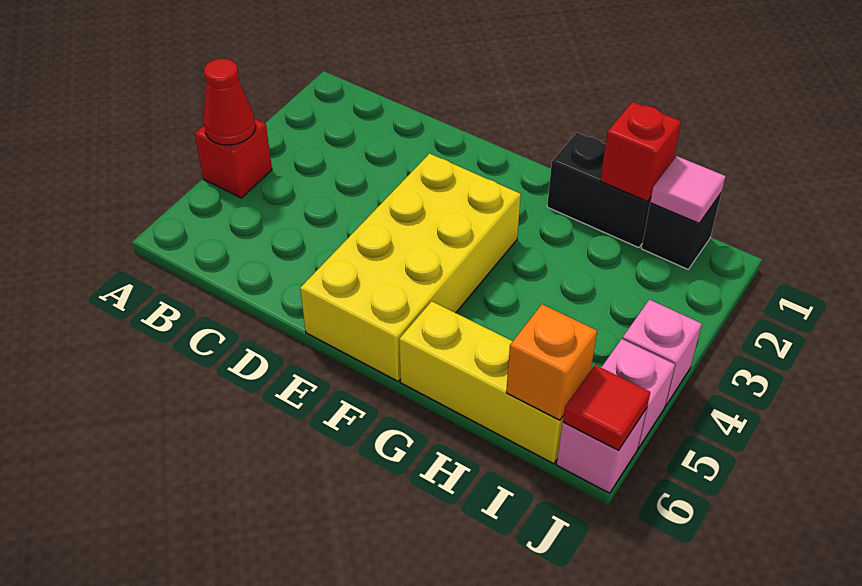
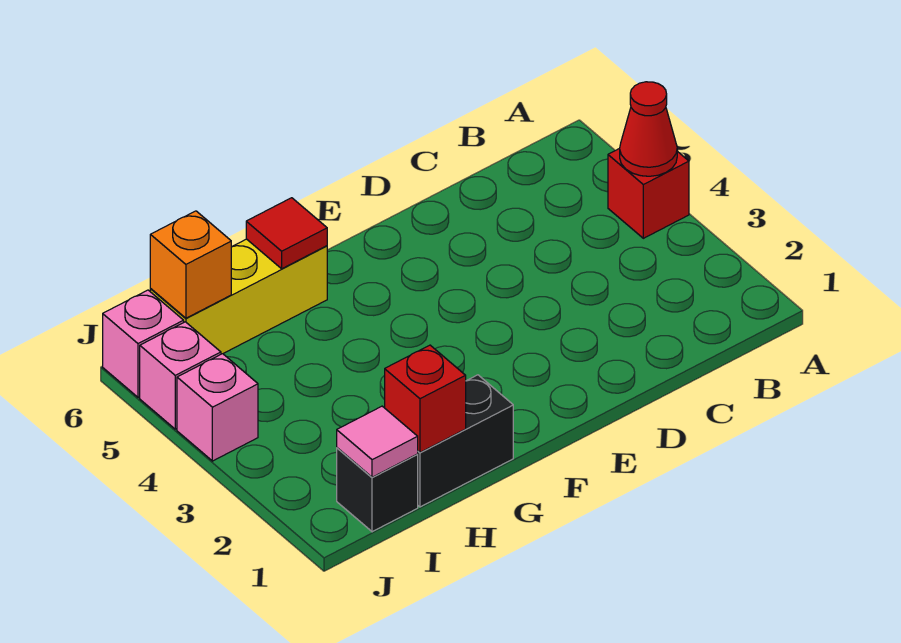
yellow brick E3:F6 level 1 -> none
red tile J6 level 2 -> red tile G6 level 2

